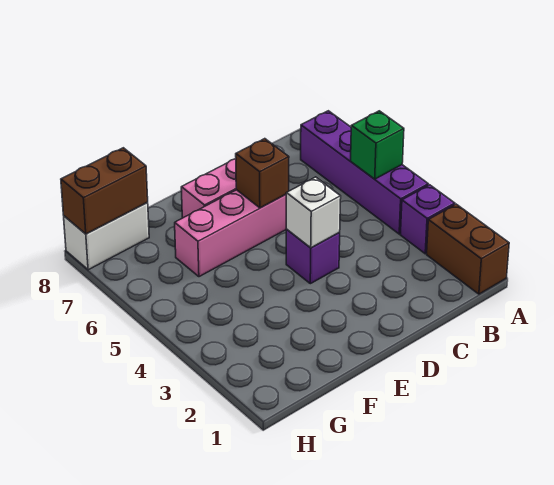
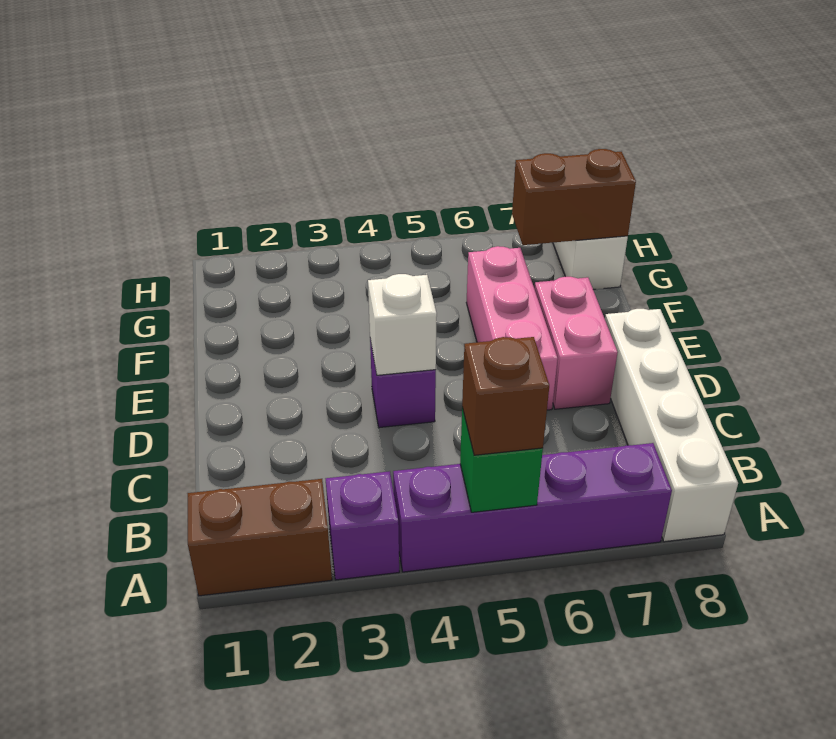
none -> white brick A8:D8 level 1
brown brick D6 level 2 -> brown brick A5 level 3
brown brick G8:H8 level 2 -> brown brick G7:G8 level 2

